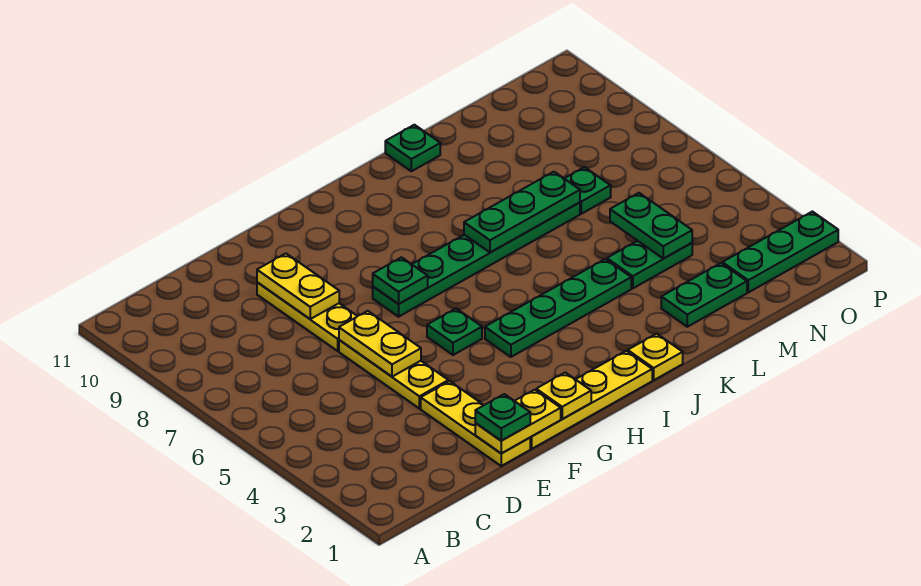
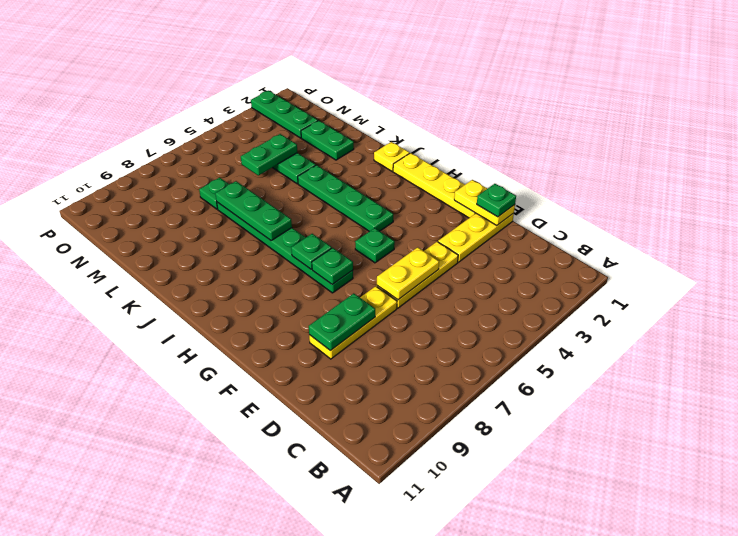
yellow plate E8:E9 level 2 -> green plate E8:E9 level 2
yellow plate G1 level 2 -> none
green plate K11 level 1 -> green plate H7 level 2

